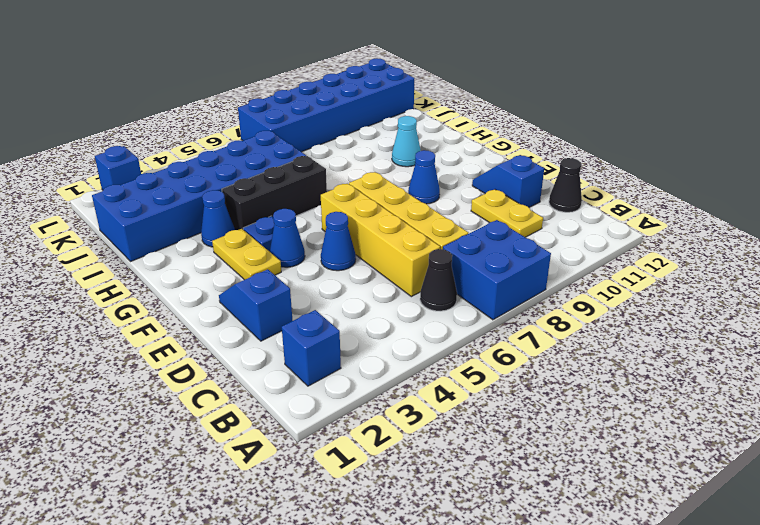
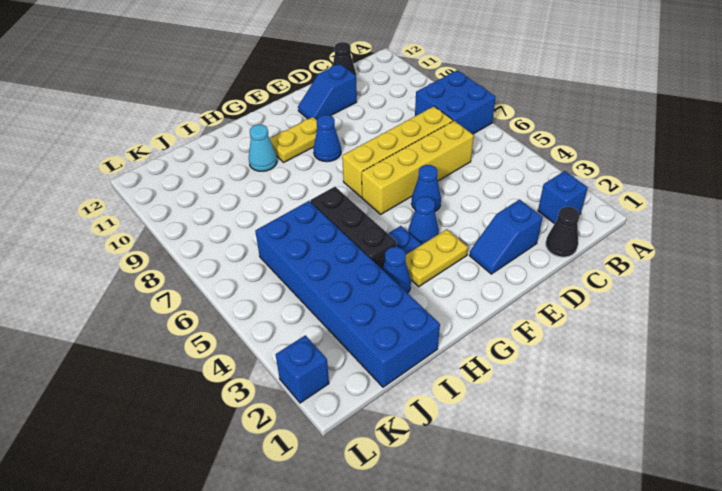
black cone B6 level 1 -> black cone C1 level 1
yellow plate C10:D10 level 1 -> yellow plate F10:G10 level 1
blue brick K7:L12 level 1 -> none

